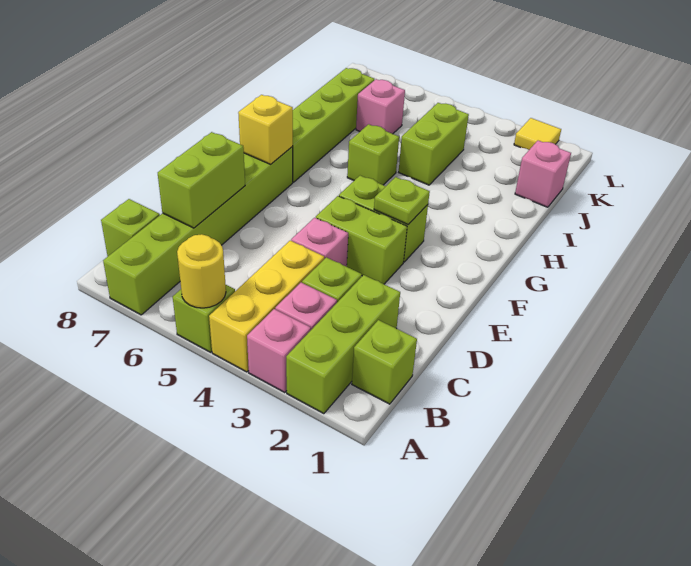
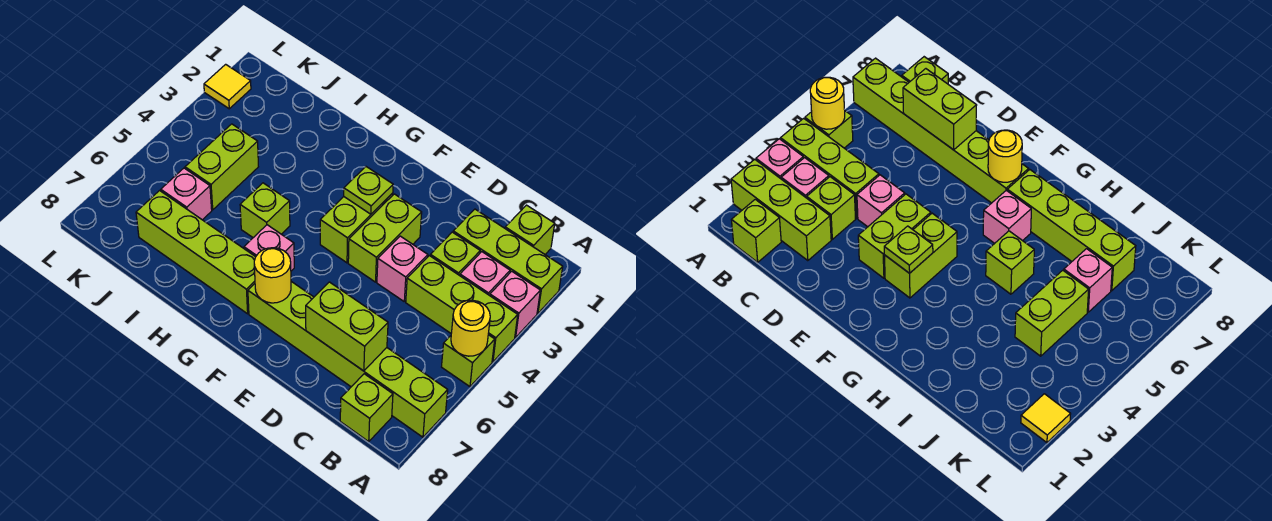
yellow brick A4:C4 level 1 -> lime brick A4:C4 level 1
yellow brick F7 level 2 -> yellow round brick F7 level 2
lime brick I4:J4 level 1 -> lime brick J4:J5 level 1
pink brick J1 level 1 -> pink brick G6 level 1

